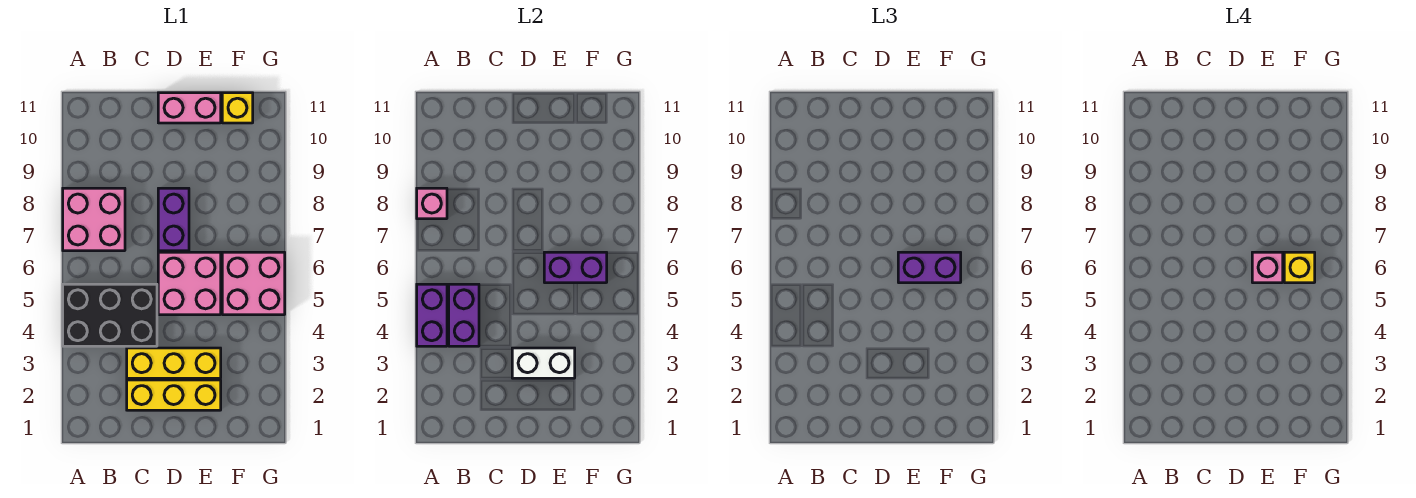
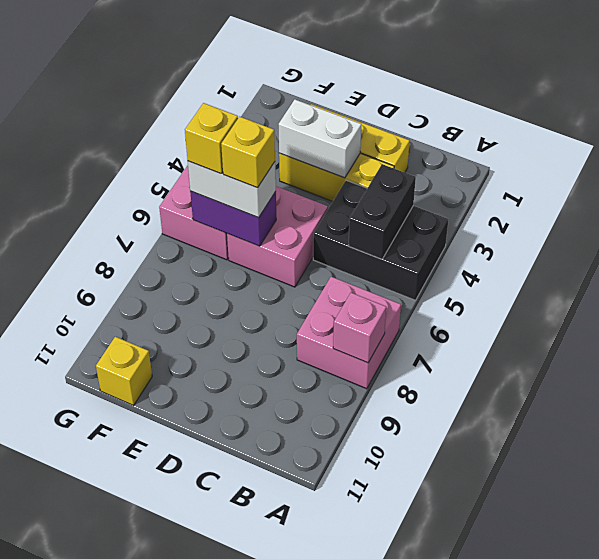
purple brick A4:A5 level 2 -> none
purple brick B4:B5 level 2 -> black brick B4:B5 level 2
purple brick D7:D8 level 1 -> none
pink brick D11:E11 level 1 -> none
purple brick E6:F6 level 3 -> white brick E6:F6 level 3
pink brick E6 level 4 -> yellow brick E6 level 4

